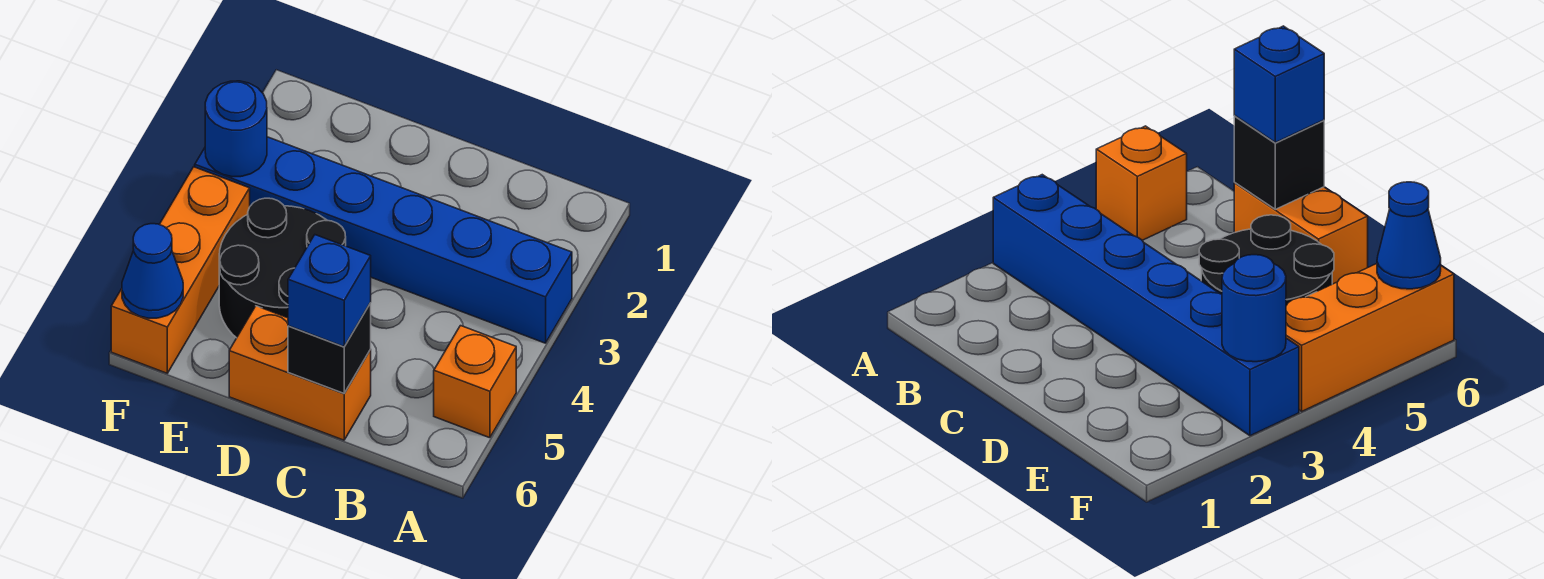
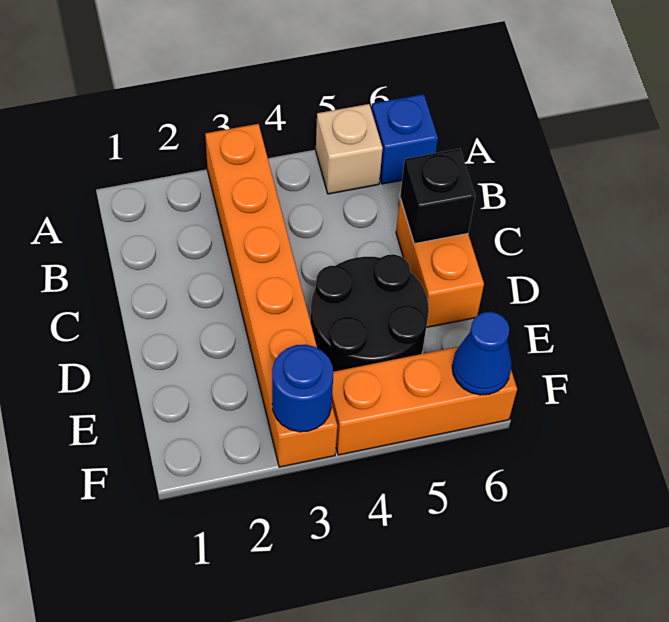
blue brick A3:F3 level 1 -> orange brick A3:F3 level 1
orange brick A5 level 1 -> tan brick A5 level 1
blue brick C6 level 3 -> blue brick A6 level 1

